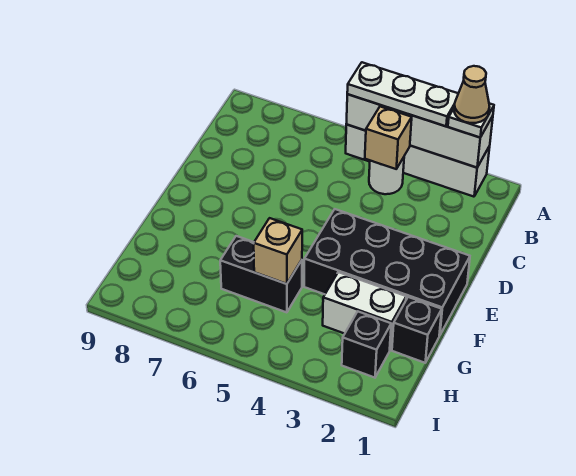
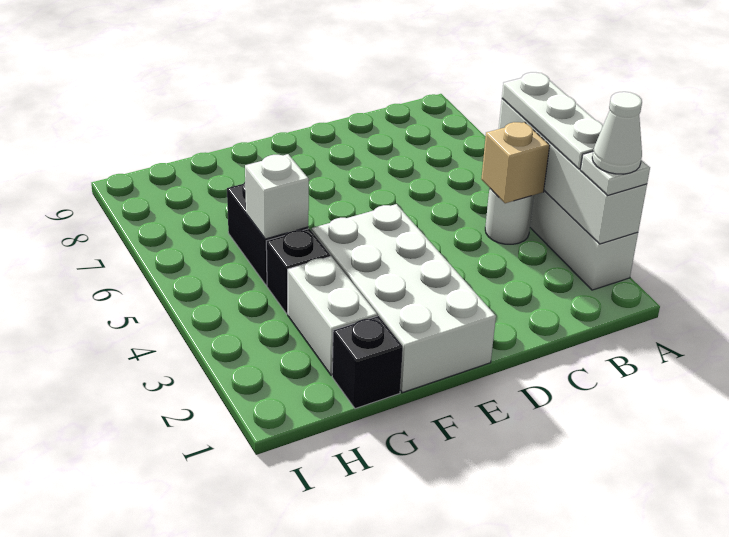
tan cone A2 level 4 -> white cone A2 level 4
black brick E1:F4 level 1 -> white brick E1:F4 level 1
tan brick G5 level 2 -> white brick G5 level 2
black brick H2 level 1 -> black brick G4 level 1

